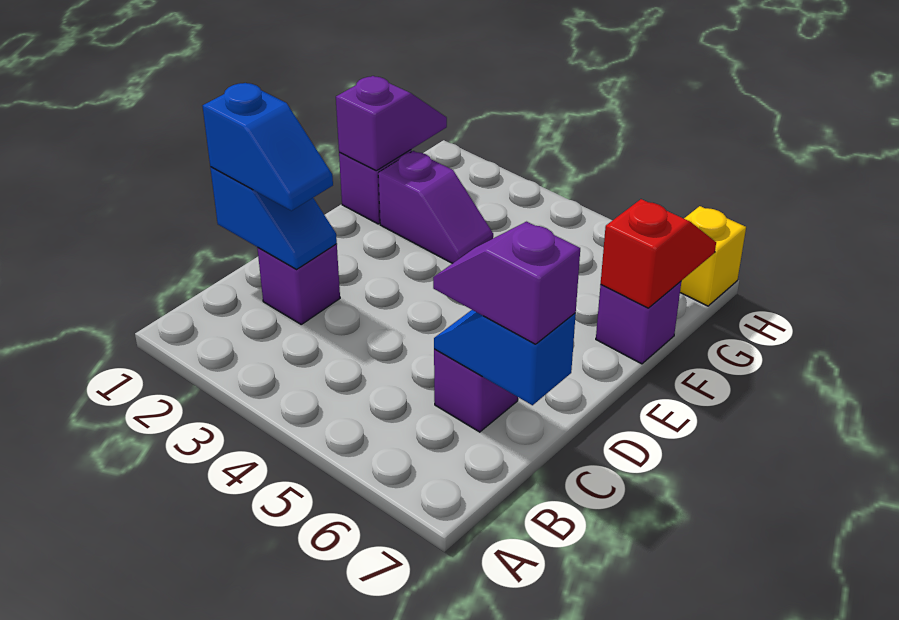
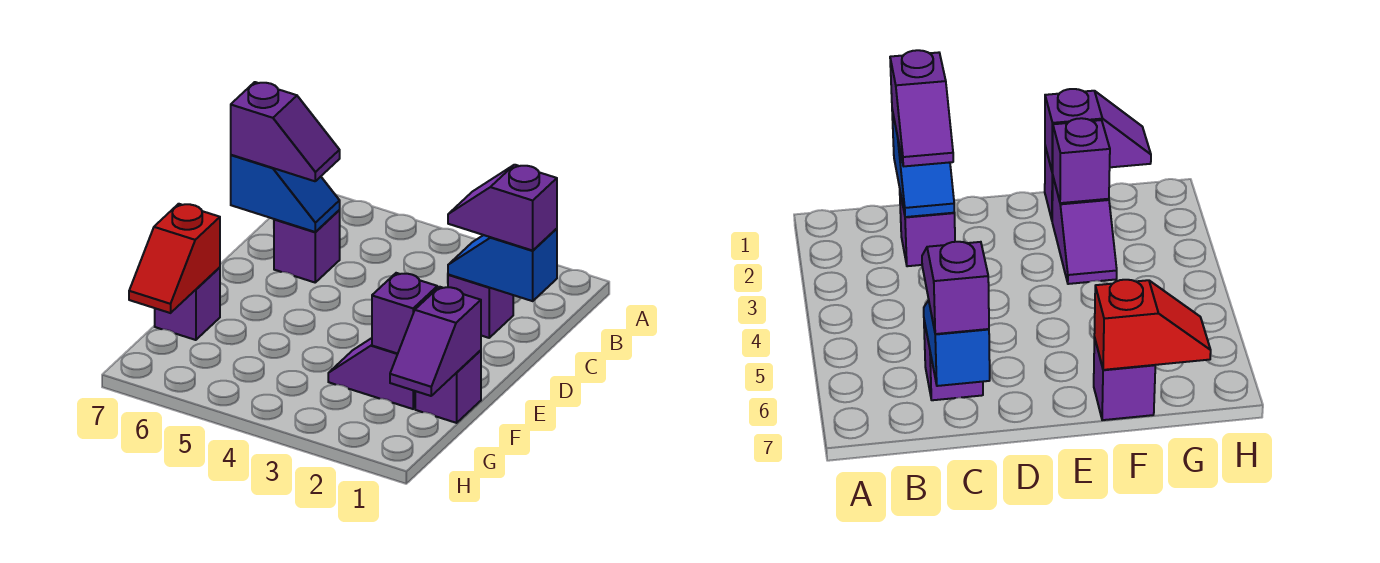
blue slope C1:C2 level 3 top 1 -> purple slope C1:C2 level 3 top 1
none -> purple brick F2 level 2
yellow brick H7 level 1 -> none

